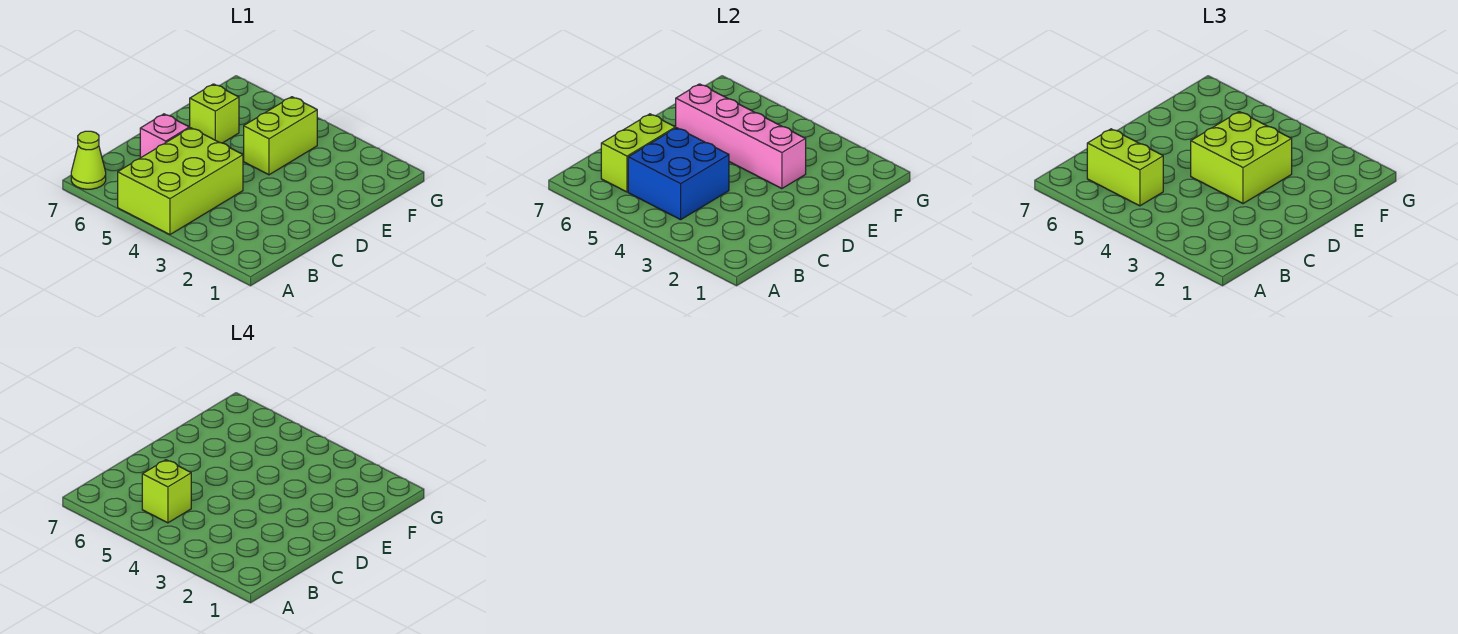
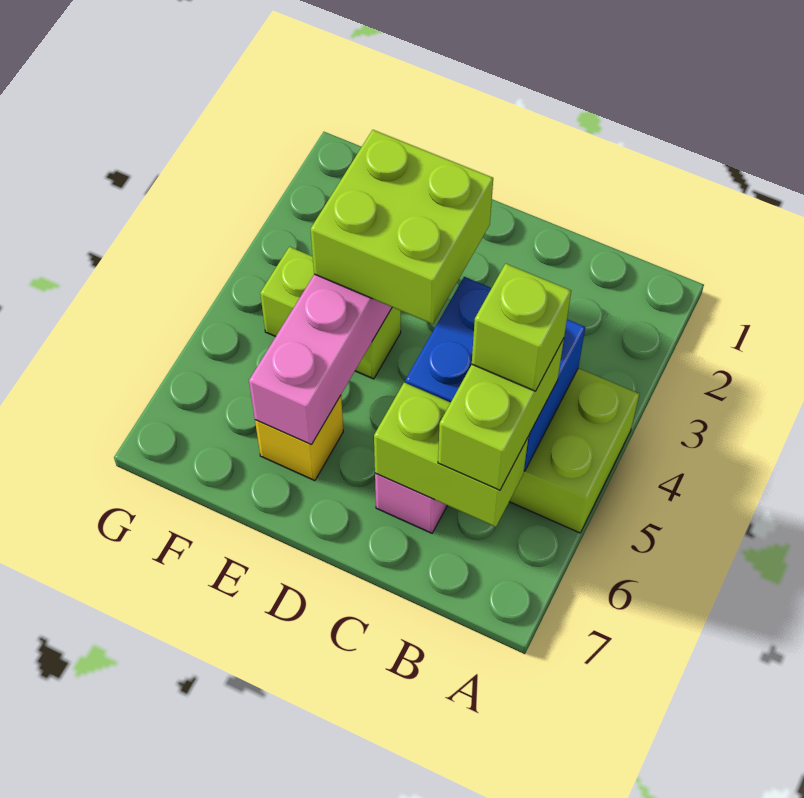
lime cone A7 level 1 -> none
lime brick E6 level 1 -> yellow brick E6 level 1

